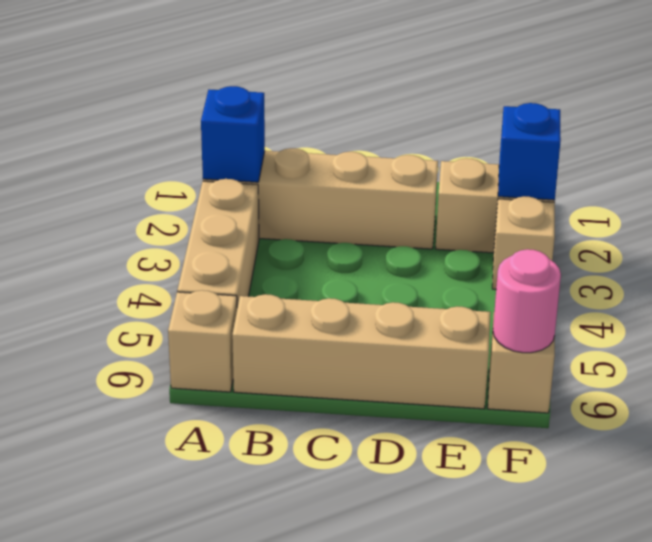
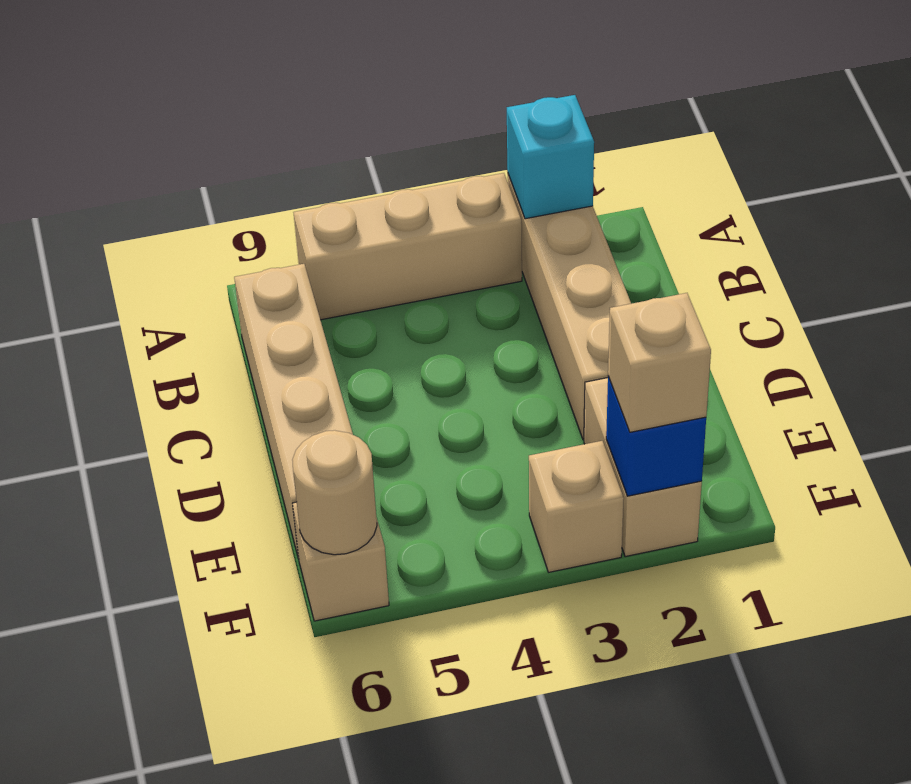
blue brick A2 level 2 -> cyan brick A2 level 2
tan brick A6 level 1 -> tan brick F2 level 3
pink round brick F6 level 2 -> tan round brick F6 level 2

